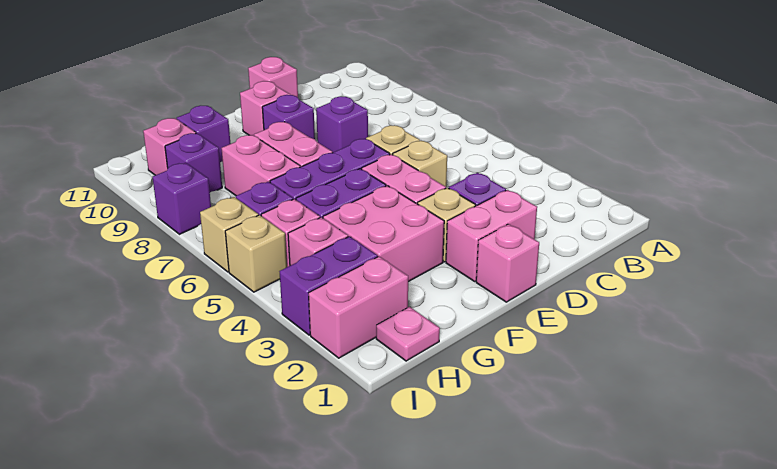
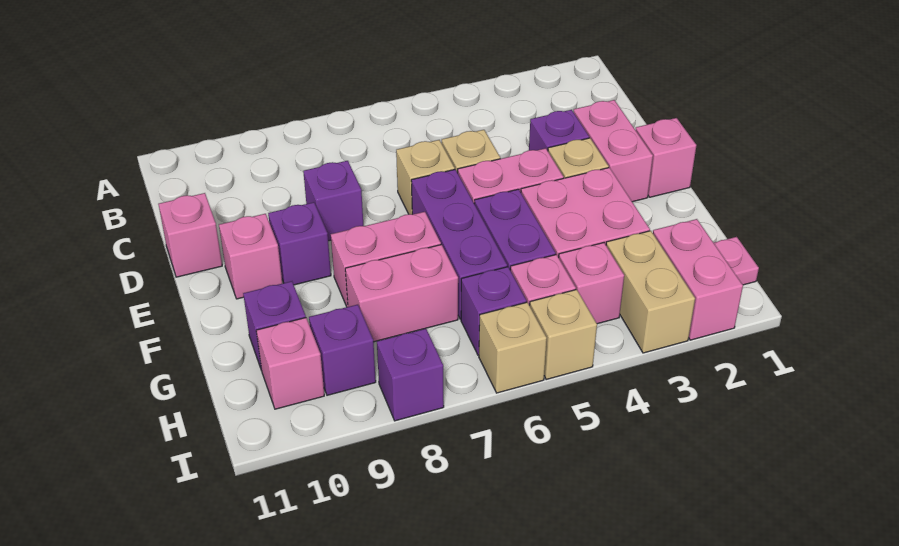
purple brick H3:I3 level 1 -> tan brick H3:I3 level 1

